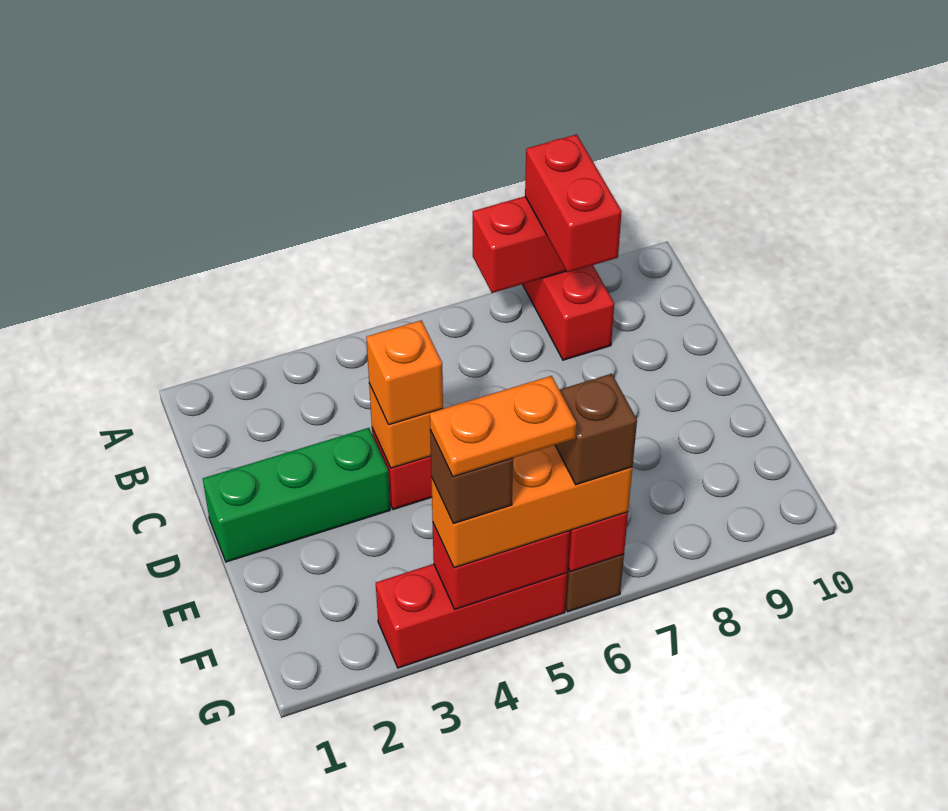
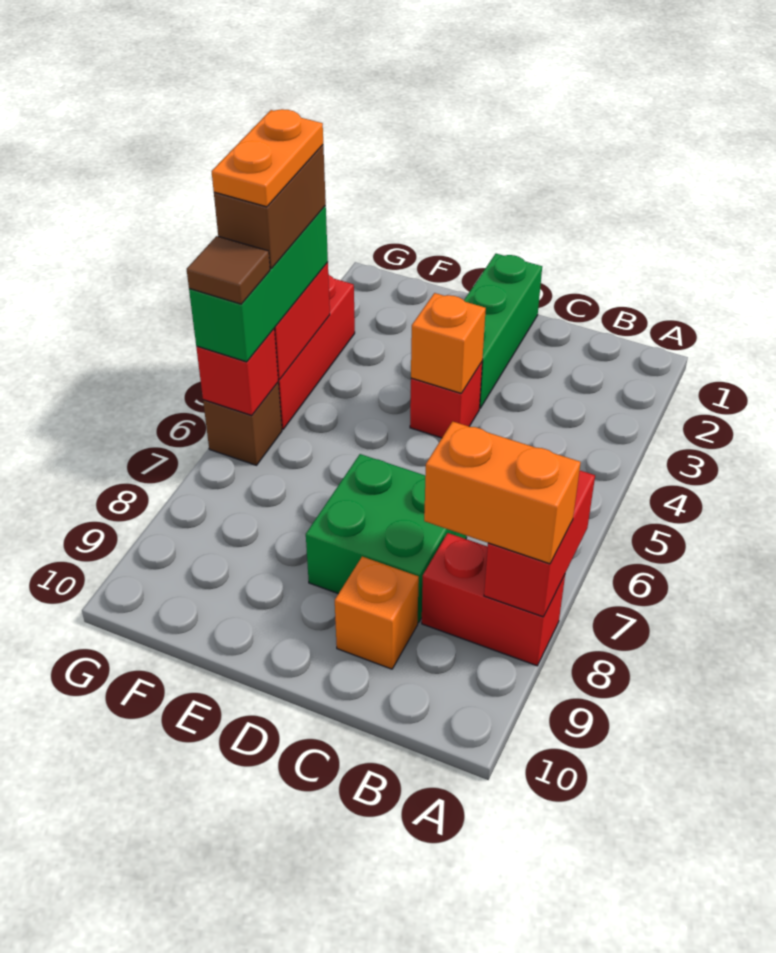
red brick A8:B8 level 3 -> orange brick A8:B8 level 3
none -> green brick C7:D8 level 1
orange brick D4 level 3 -> orange brick C9 level 1
orange brick G4:G6 level 3 -> green brick G4:G6 level 3
brown brick G4 level 4 -> brown brick G4:G5 level 4
brown brick G6 level 4 -> brown tile G6 level 4

